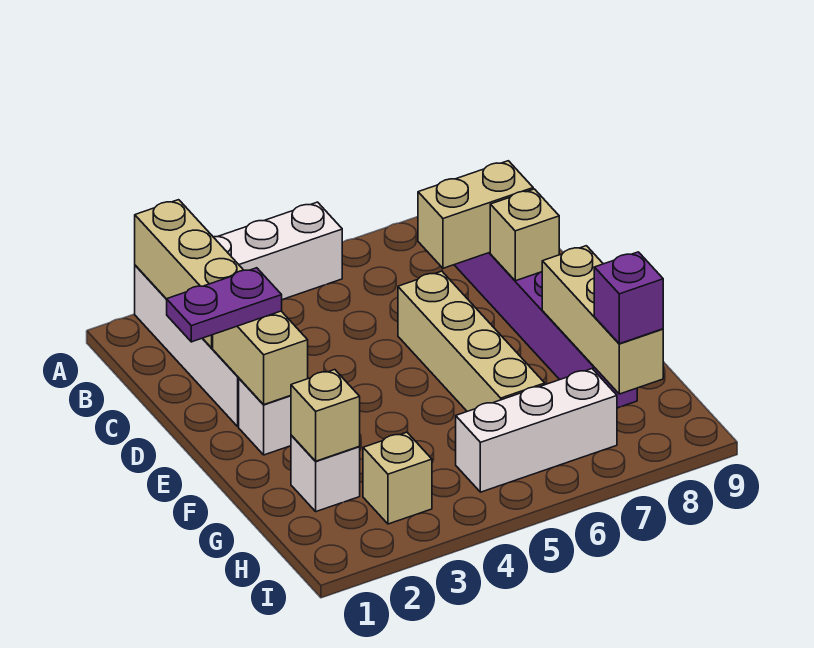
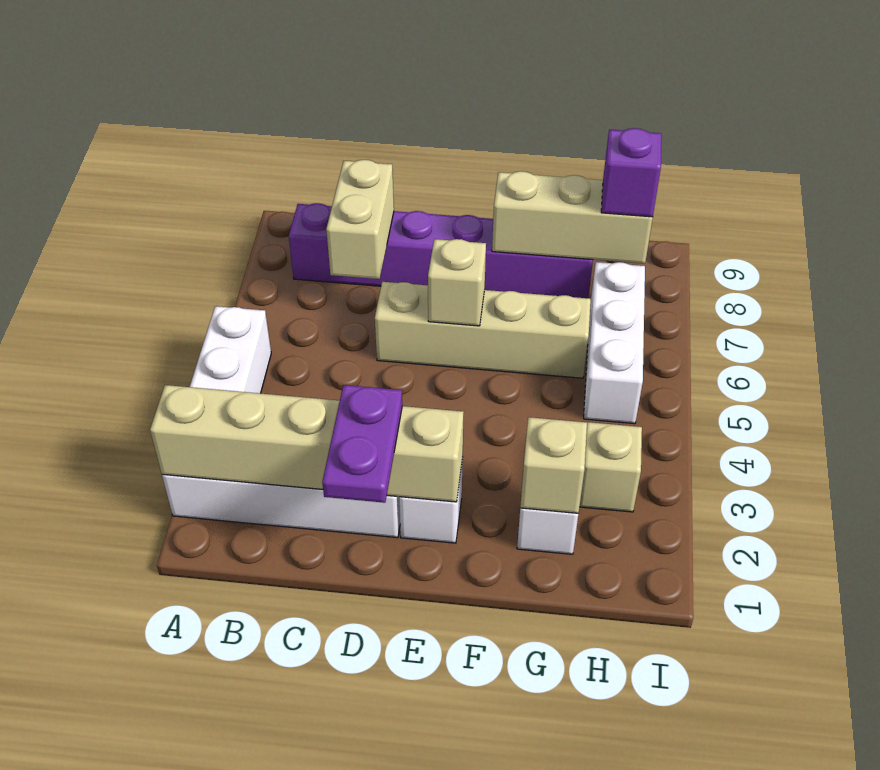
tan brick D8 level 2 -> tan brick E6 level 2

